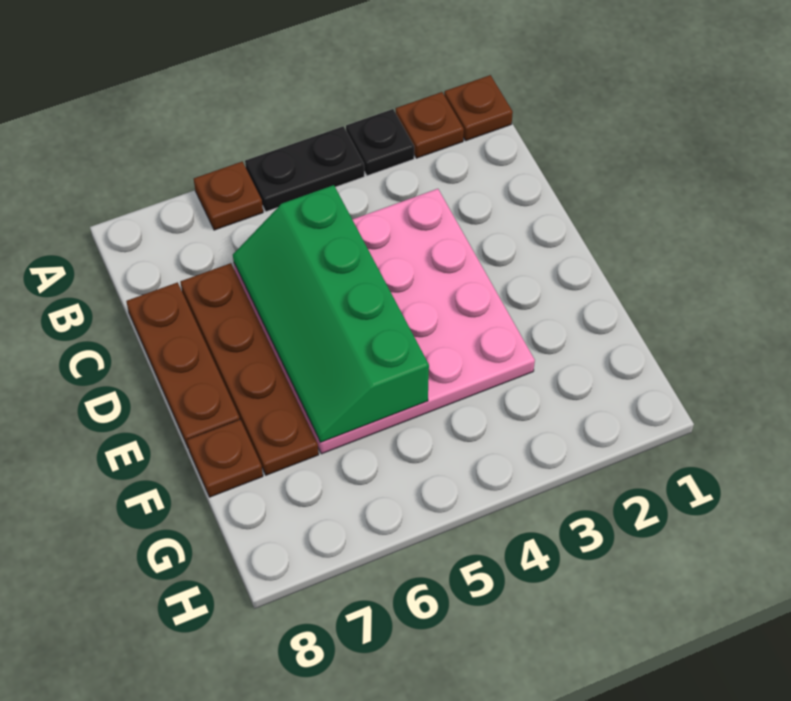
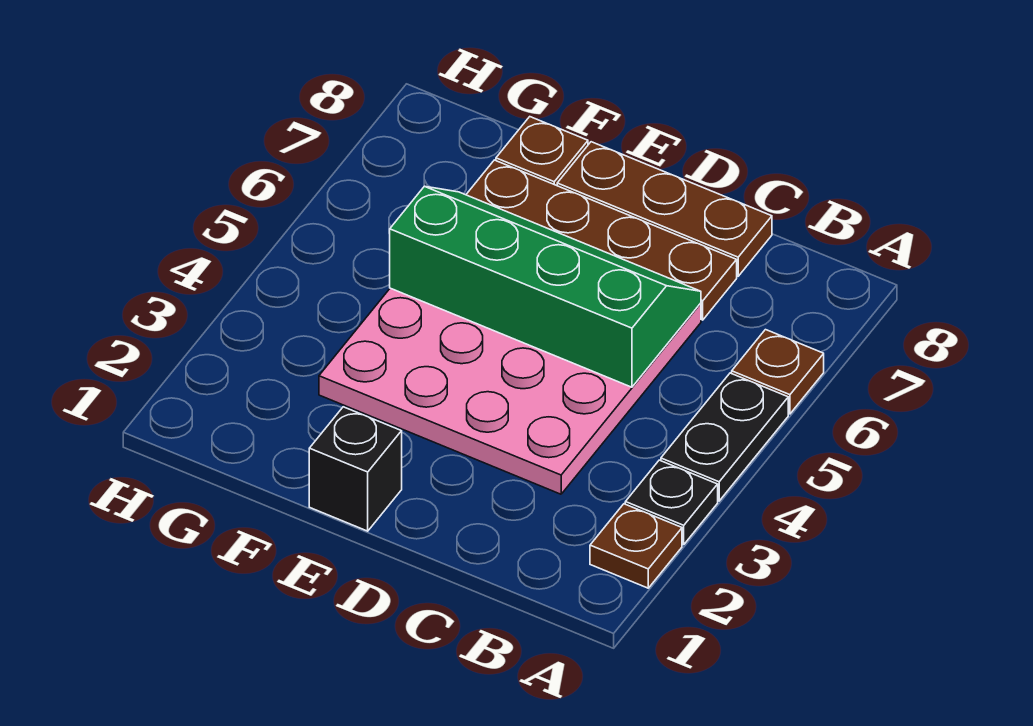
brown plate A1 level 1 -> none
none -> black brick E1 level 1

